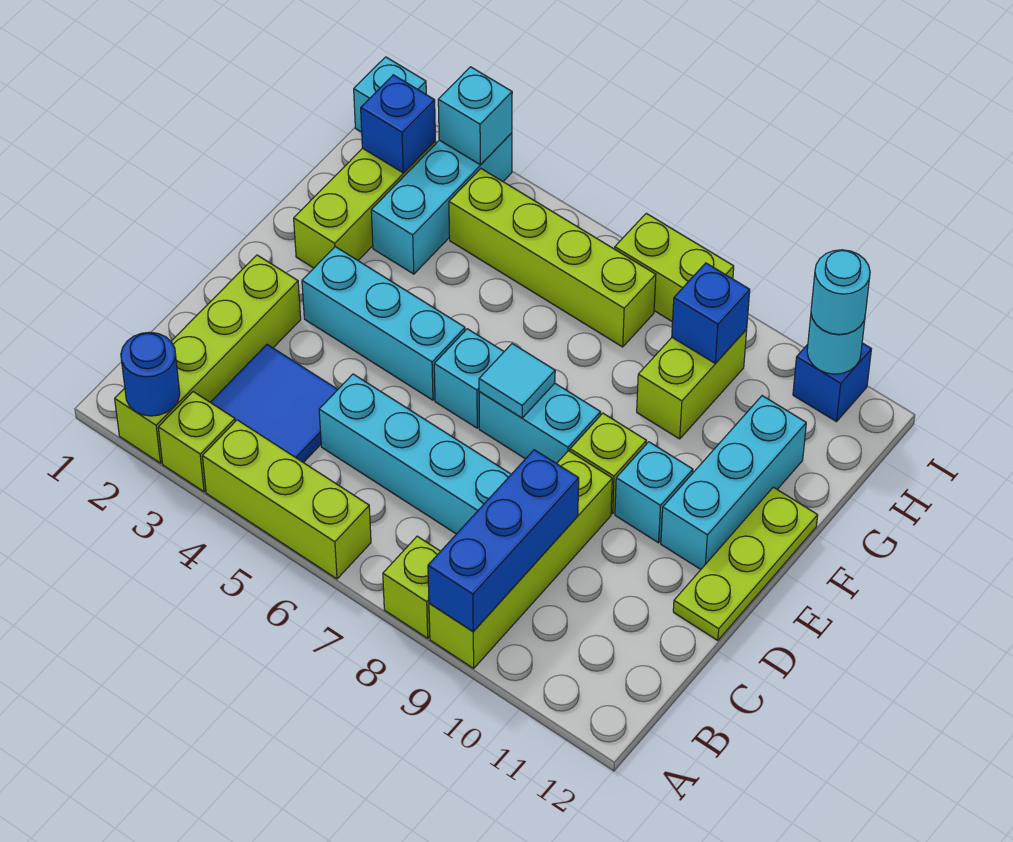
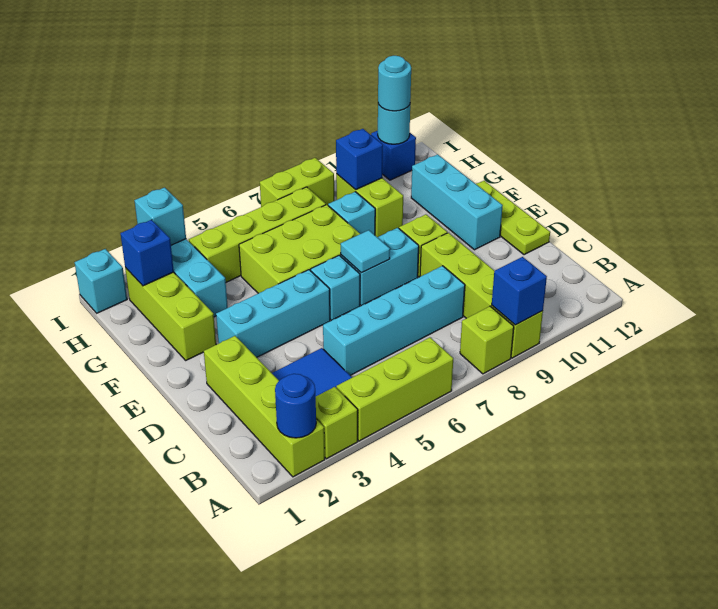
blue brick A9:C9 level 2 -> blue brick A9 level 2
cyan brick E10 level 1 -> cyan brick G8 level 1
none -> lime brick F5:G7 level 1

